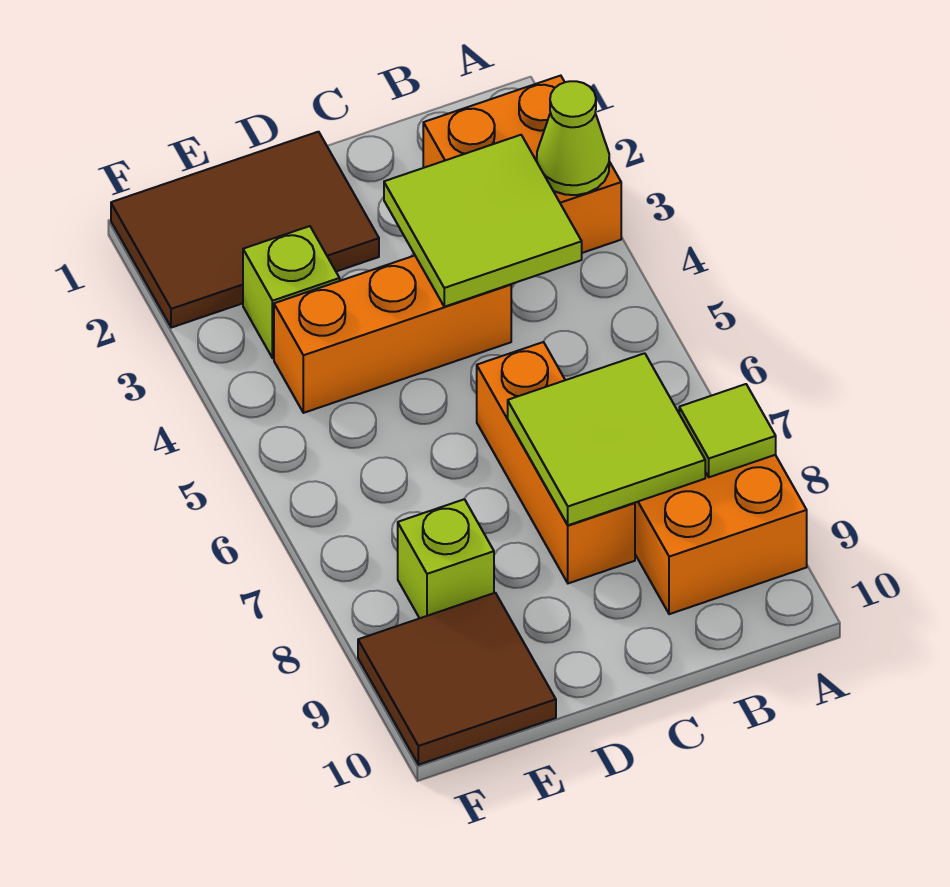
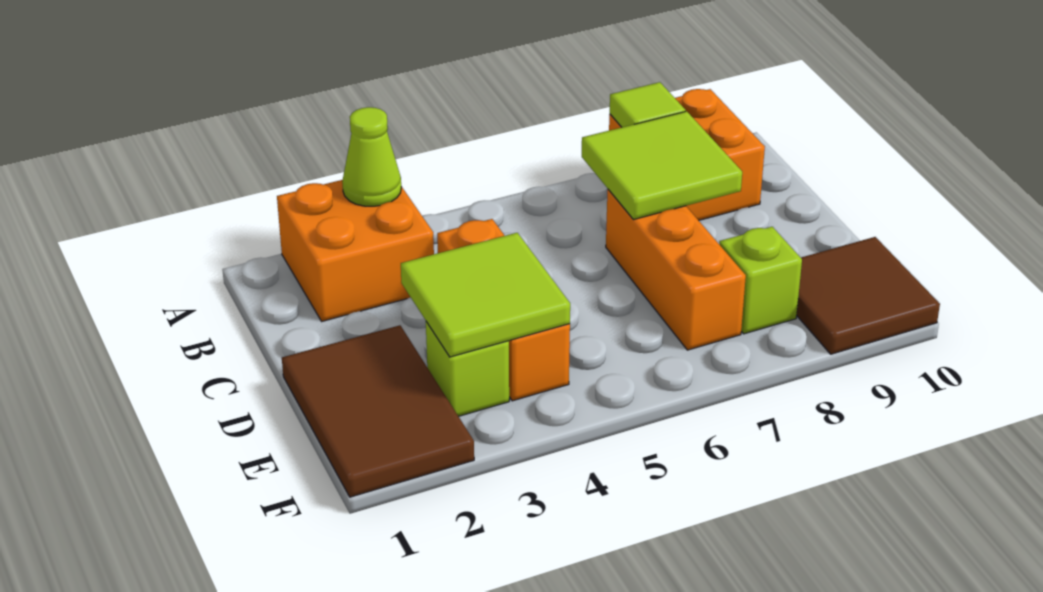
lime tile B3:C4 level 2 -> lime tile D3:E4 level 2
orange brick C6:C8 level 1 -> orange brick C7:E7 level 1

